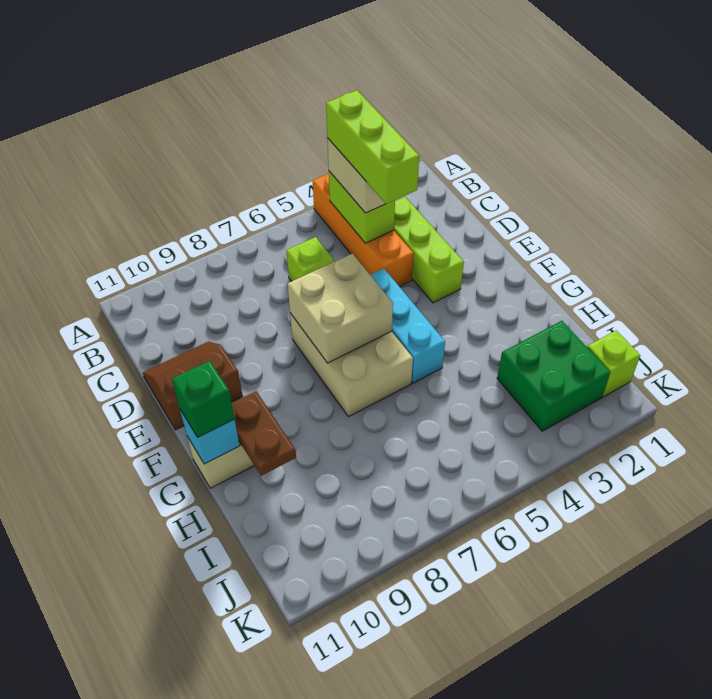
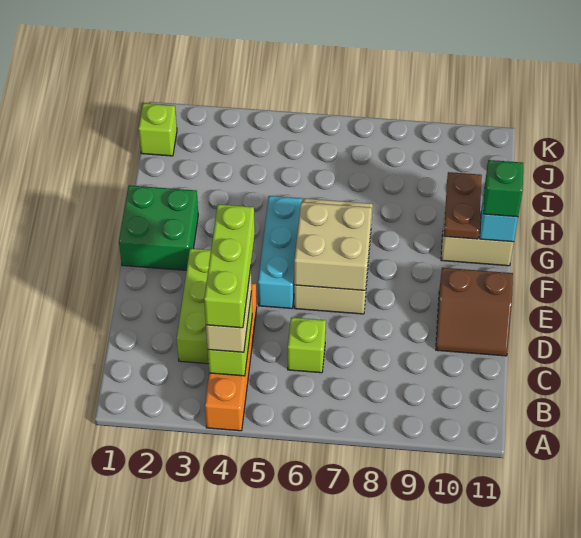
green brick I2:J3 level 1 -> green brick F1:G2 level 1

